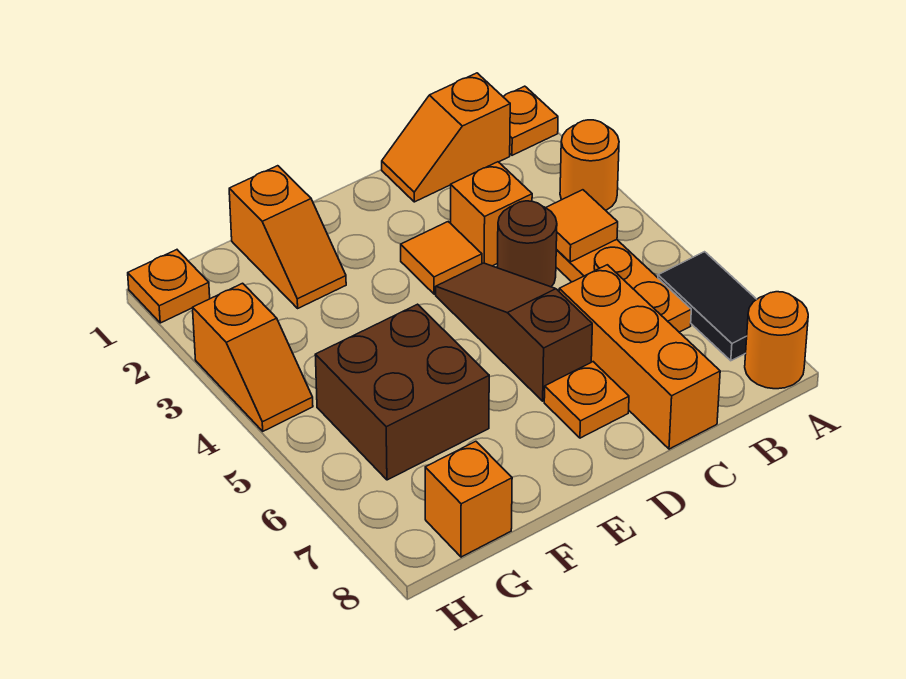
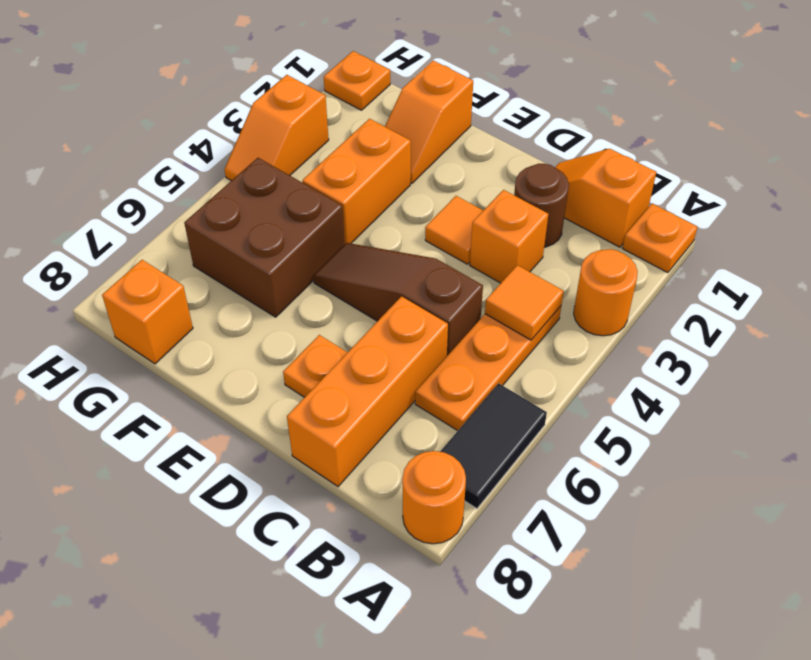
brown round brick C4 level 1 -> brown round brick C2 level 1
brown slope D4:D6 level 1 top 6 -> brown slope C5:E5 level 1 top C
none -> orange brick F3:F4 level 1

